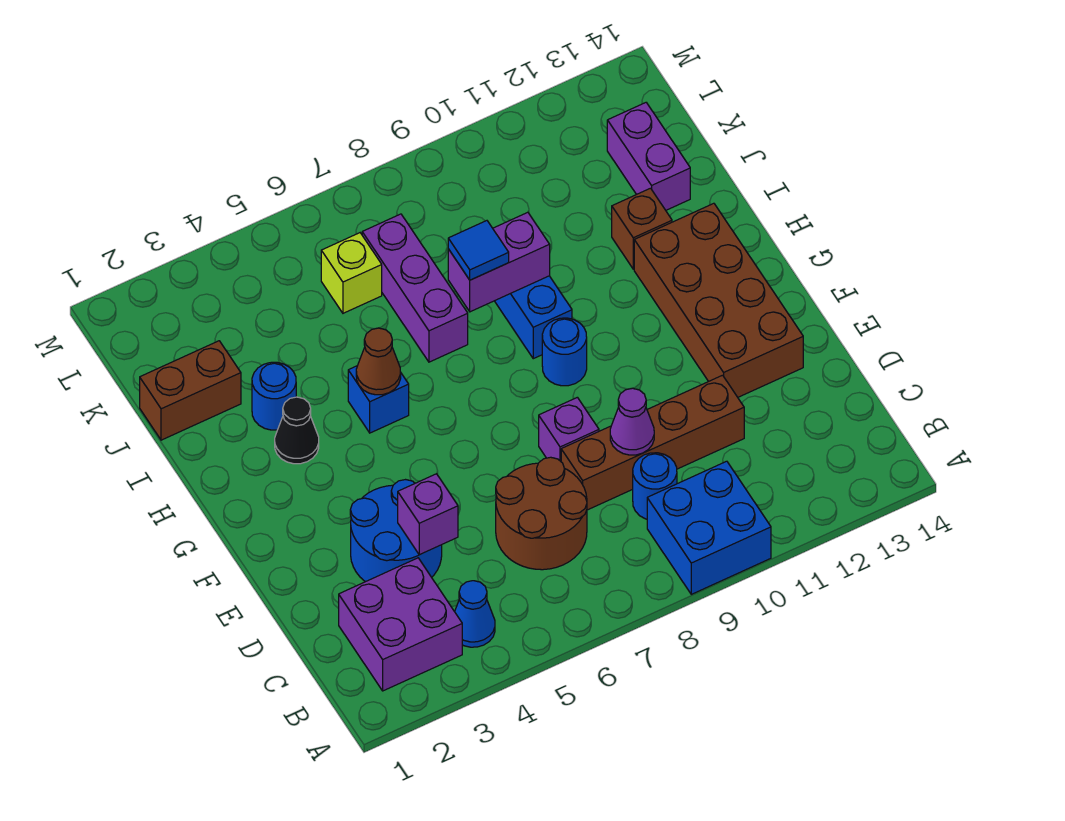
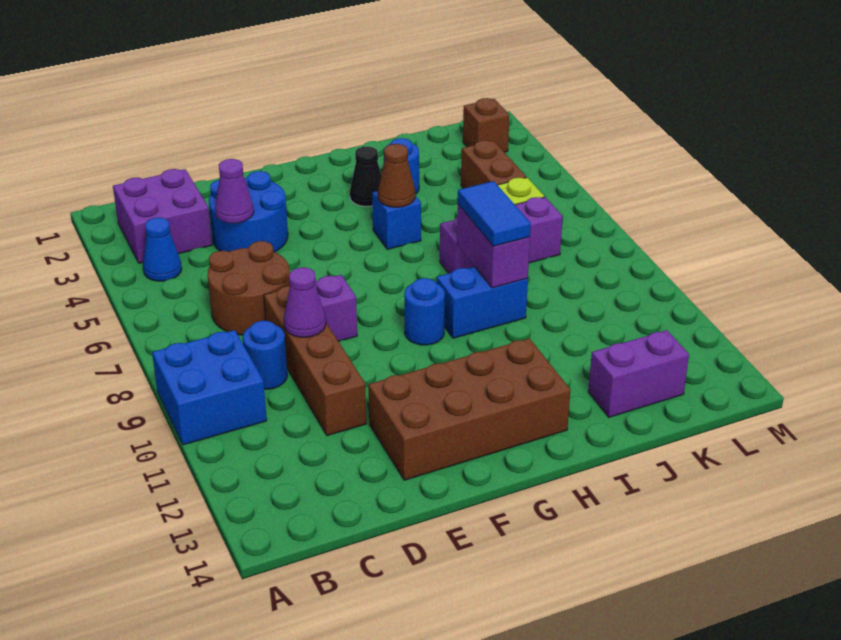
purple brick D4 level 2 -> purple cone D4 level 2
blue tile I8 level 3 -> blue tile I8:I9 level 3
brown brick I12 level 1 -> brown brick L2 level 1
brown brick J1:J2 level 1 -> brown brick K4:K5 level 1

